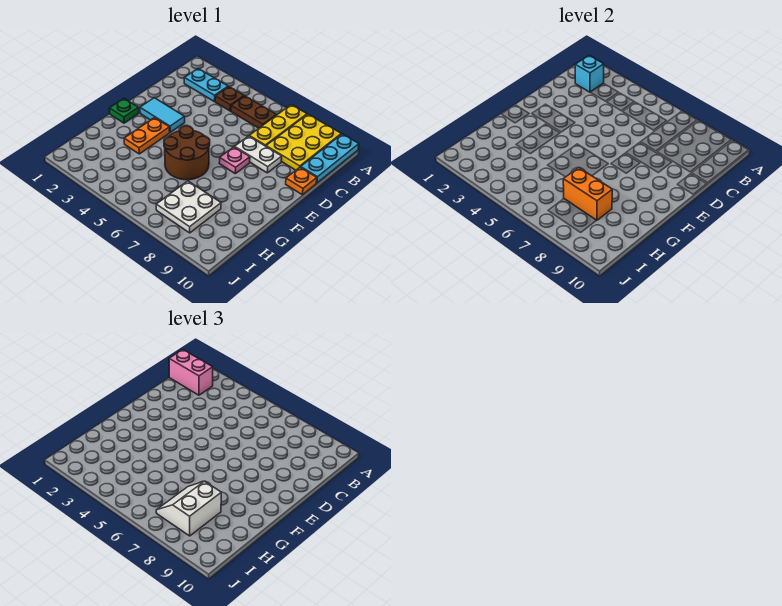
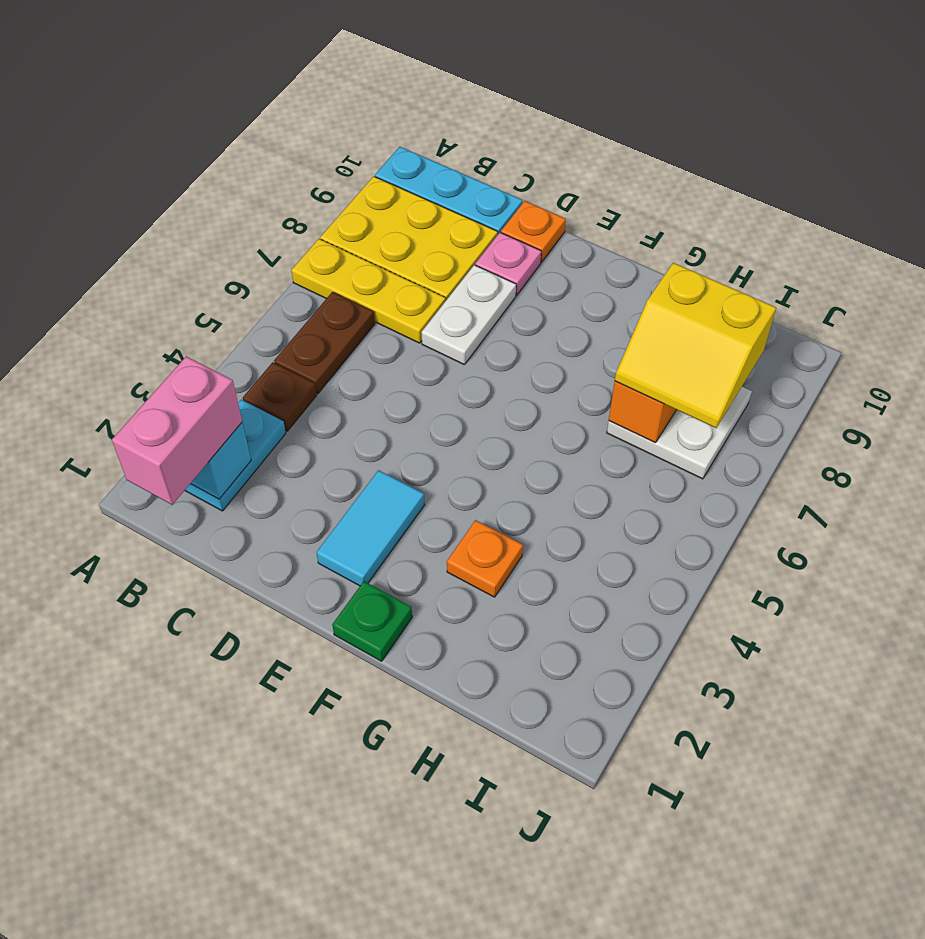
pink plate E7 level 1 -> pink plate D9 level 1
orange plate F3:G3 level 1 -> orange plate G3 level 1
brown round brick F5:G6 level 1 -> none
white slope H7:I8 level 3 top 8 -> yellow slope H7:I8 level 3 top 8

